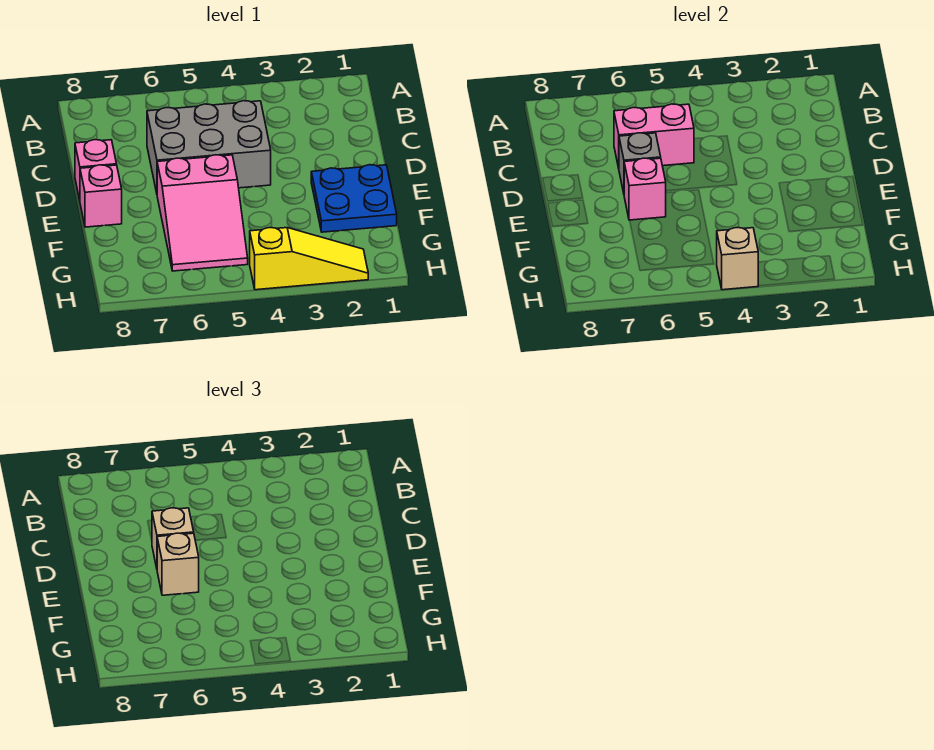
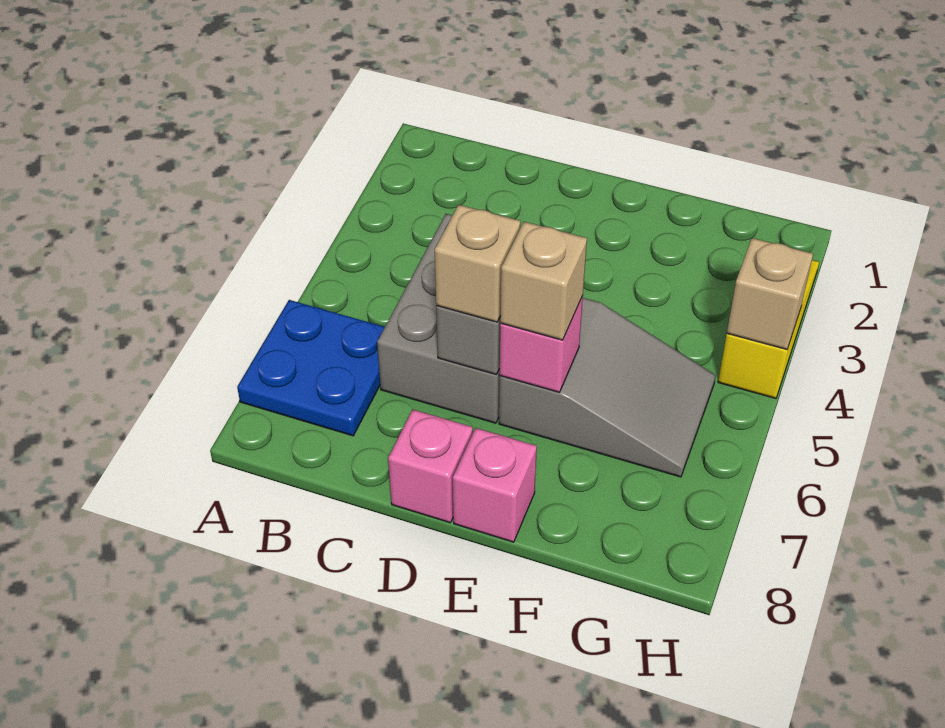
pink brick C5:C6 level 2 -> none
blue plate E1:F2 level 1 -> blue plate A6:B7 level 1
pink slope E5:G6 level 1 top E -> grey slope E5:G6 level 1 top E

